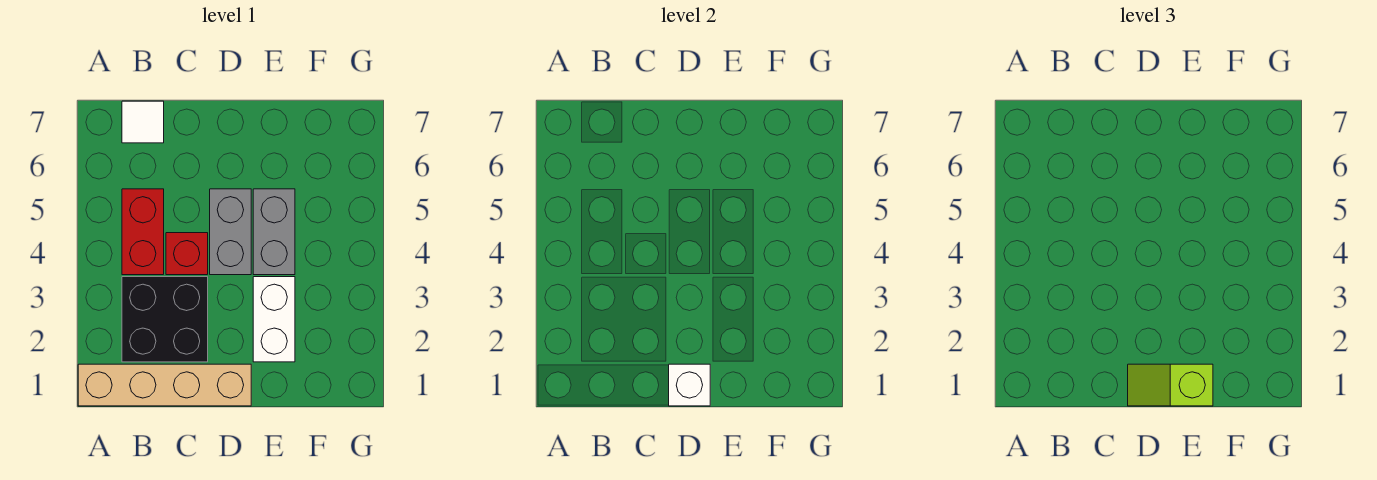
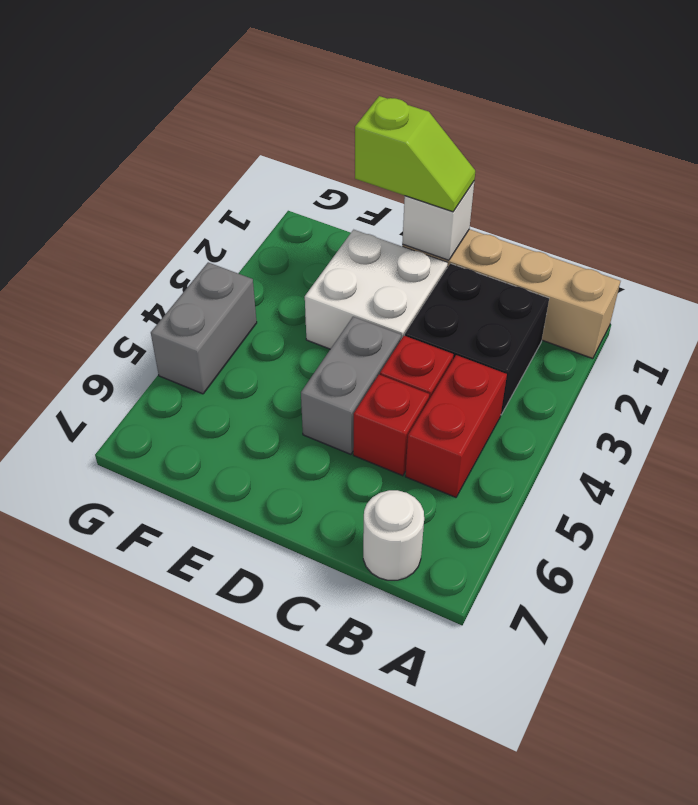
white tile B7 level 1 -> white round brick B7 level 1
none -> red brick C5 level 1
white brick E2:E3 level 1 -> white brick D2:E3 level 1
grey brick E4:E5 level 1 -> grey brick G4:G5 level 1

